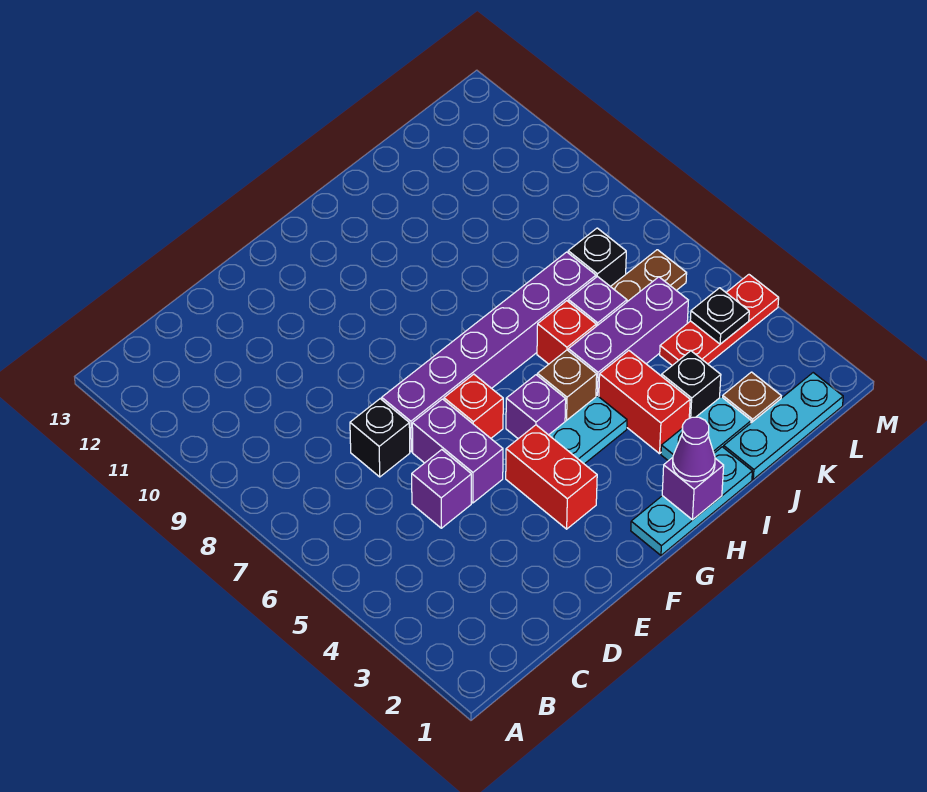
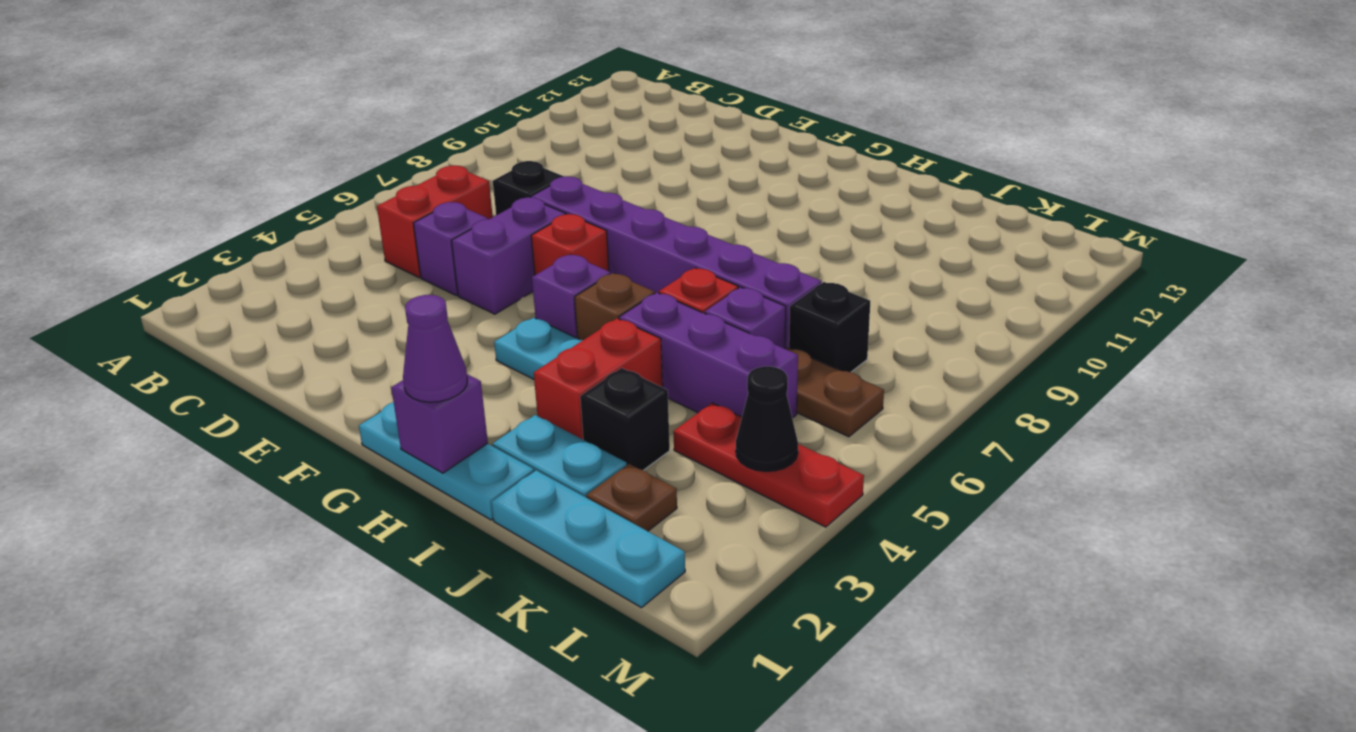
red brick F3:F4 level 1 -> red brick C5:C6 level 1
black plate L4 level 2 -> black cone L4 level 2

